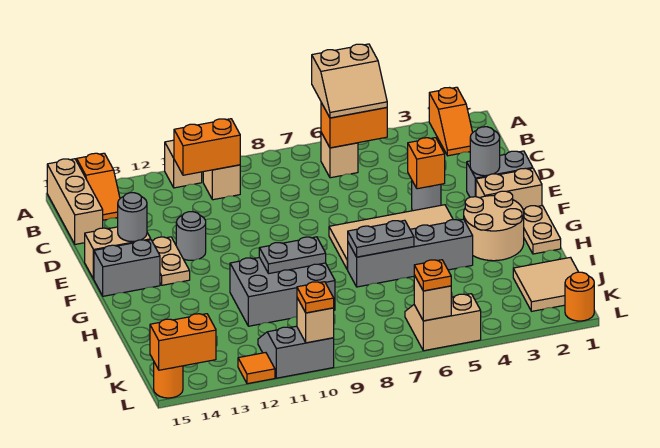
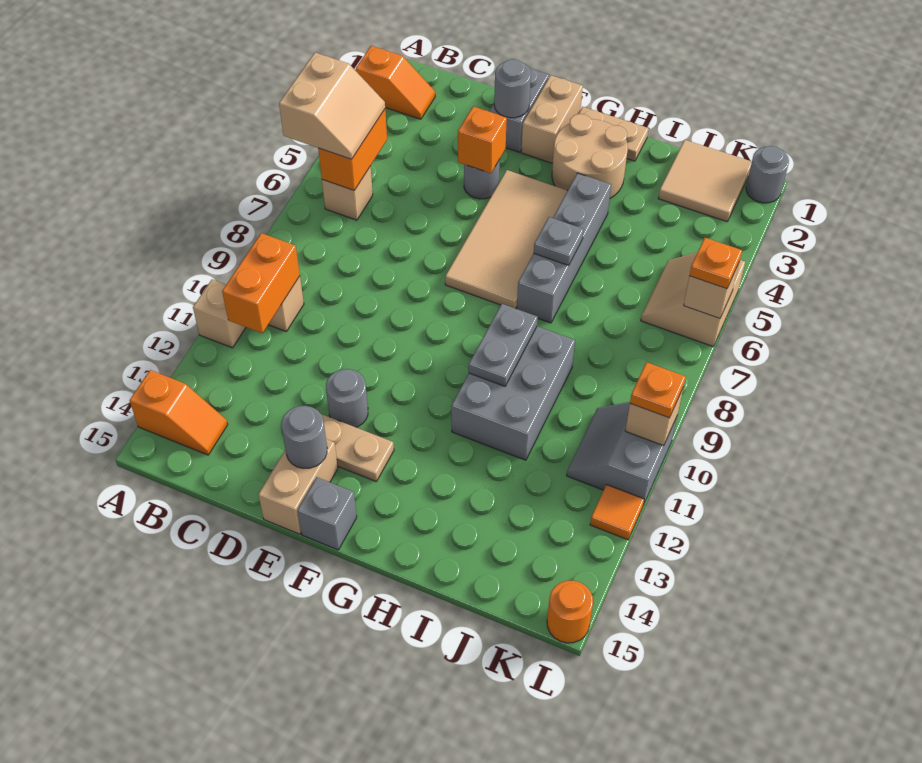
tan brick A15:C15 level 1 -> none
grey brick F14:F15 level 1 -> grey brick F15 level 1
grey plate H6:H7 level 2 -> grey plate H6 level 2
orange round brick L1 level 1 -> grey round brick L1 level 1
orange brick L14:L15 level 2 -> none

